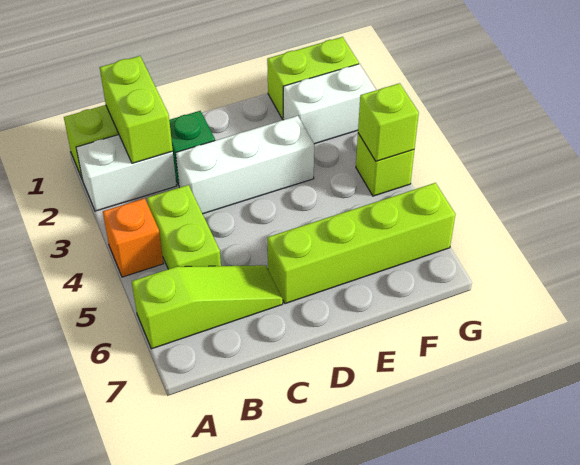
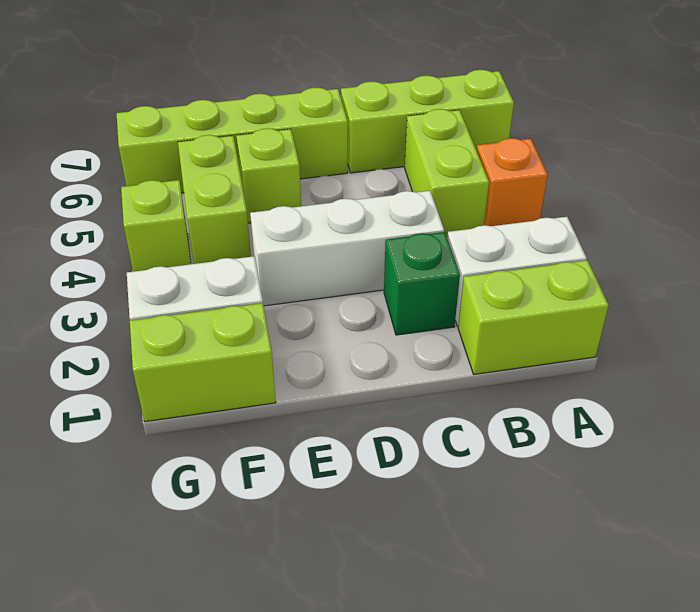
lime slope A6:C6 level 1 top A -> lime brick A6:C6 level 1
lime brick B1:B2 level 2 -> lime brick F4:F5 level 1
lime brick G4 level 2 -> lime brick E5 level 1

